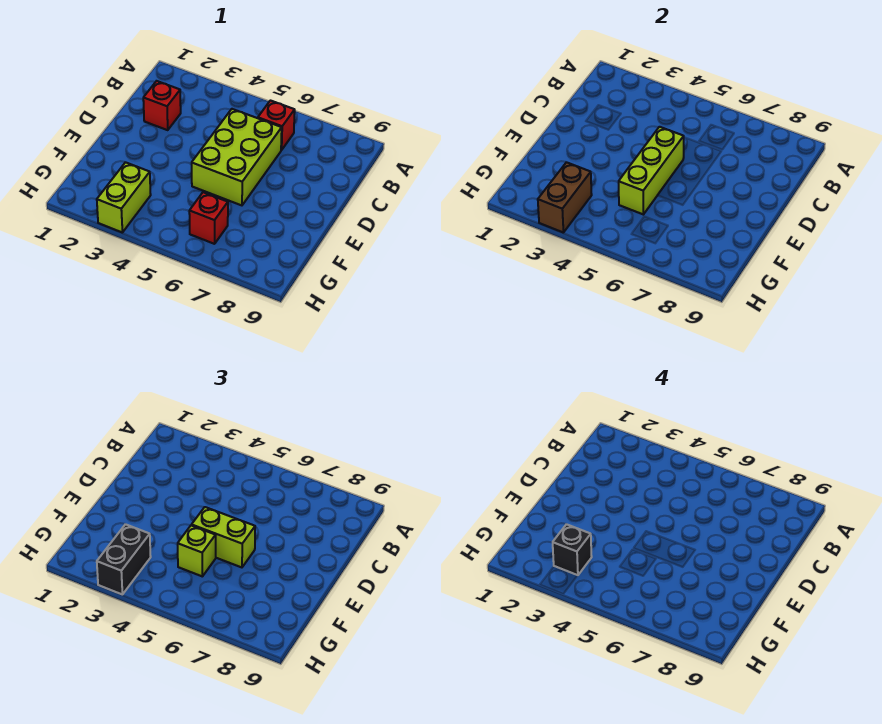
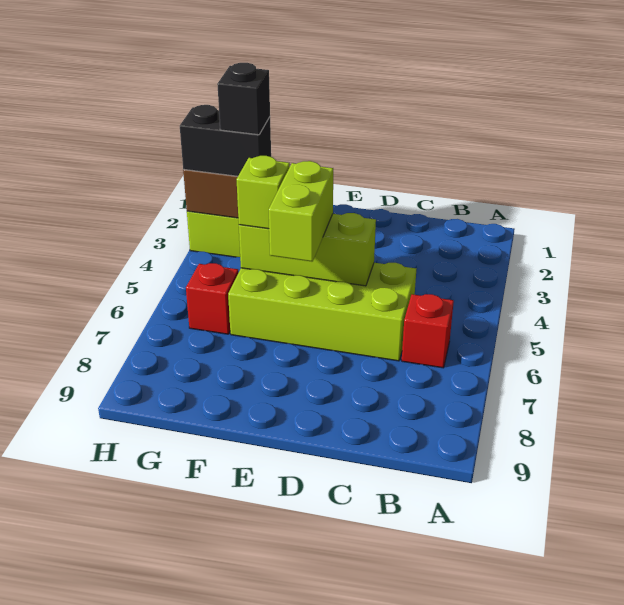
red brick C2 level 1 -> none
lime brick C5:E6 level 1 -> lime brick C5:F6 level 1

